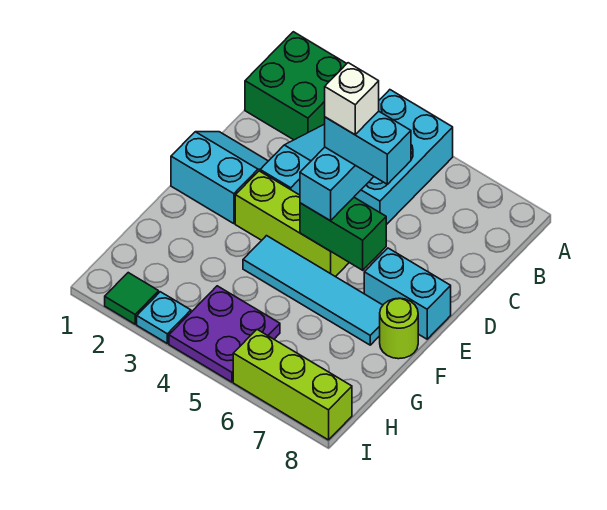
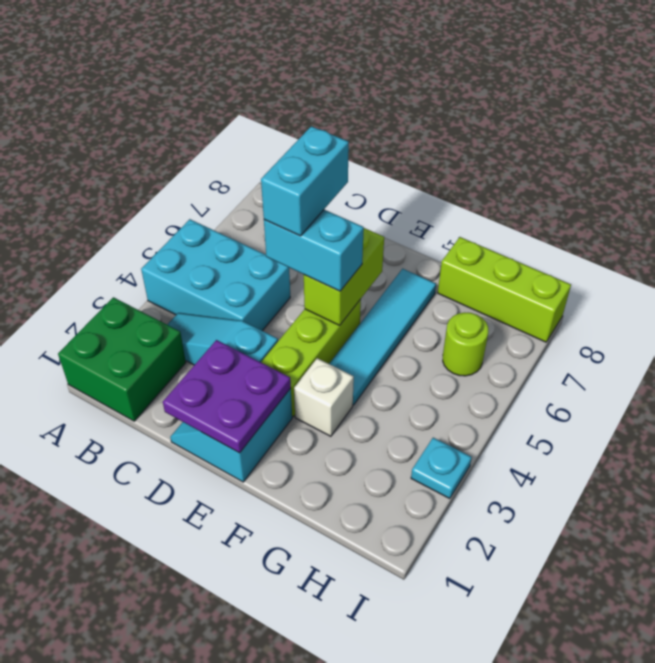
white brick D5 level 5 -> white brick F3 level 1
green brick E5:E6 level 2 -> lime brick E5:E6 level 2
cyan brick E7:E8 level 1 -> none
lime round brick F8 level 1 -> lime round brick H6 level 1
purple plate H4:I5 level 1 -> purple plate D1:E2 level 2
green tile I2 level 1 -> none
lime brick I6:I8 level 1 -> lime brick G8:I8 level 1

